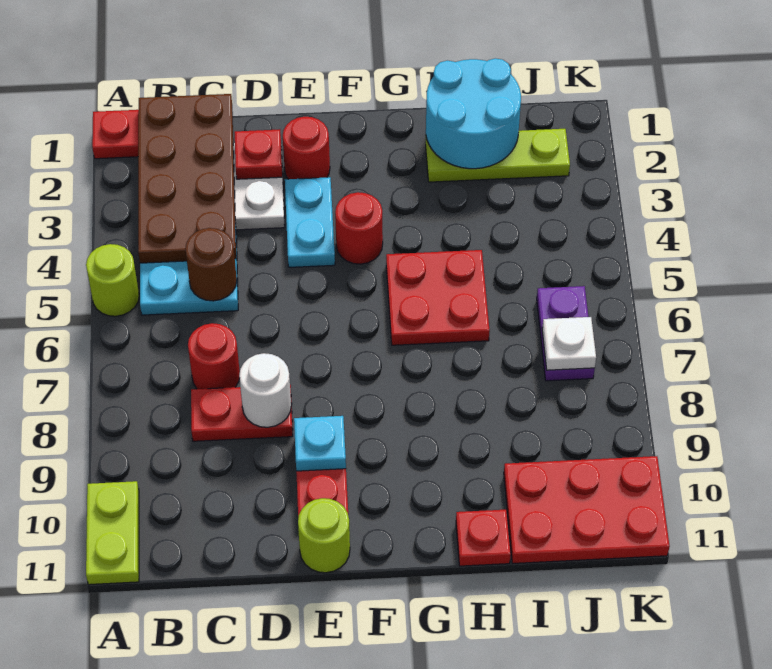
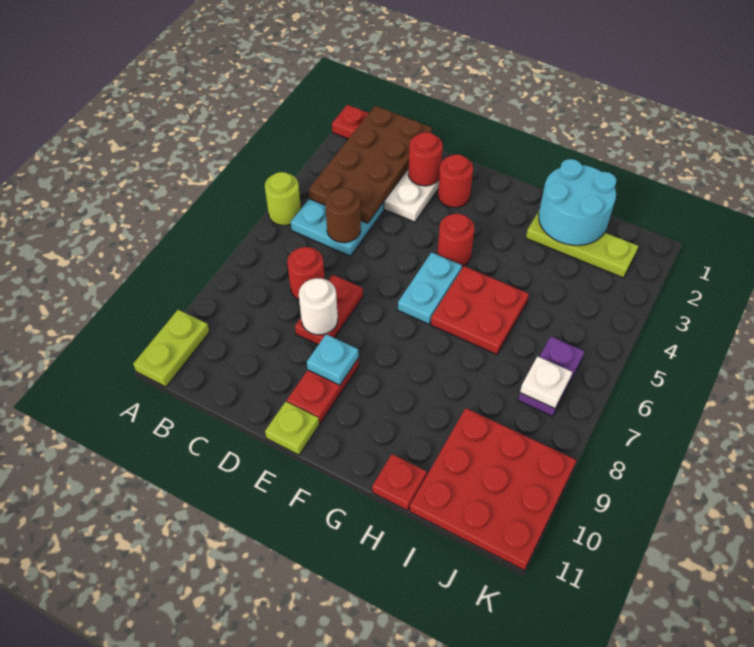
red plate C8:D8 level 1 -> red plate D7:D8 level 1
red plate D2 level 2 -> red round brick D2 level 2
cyan plate E3:E4 level 1 -> cyan plate F5:F6 level 1
lime round brick E11 level 1 -> lime plate E11 level 1
red plate I10:K11 level 1 -> red plate I9:K11 level 1

